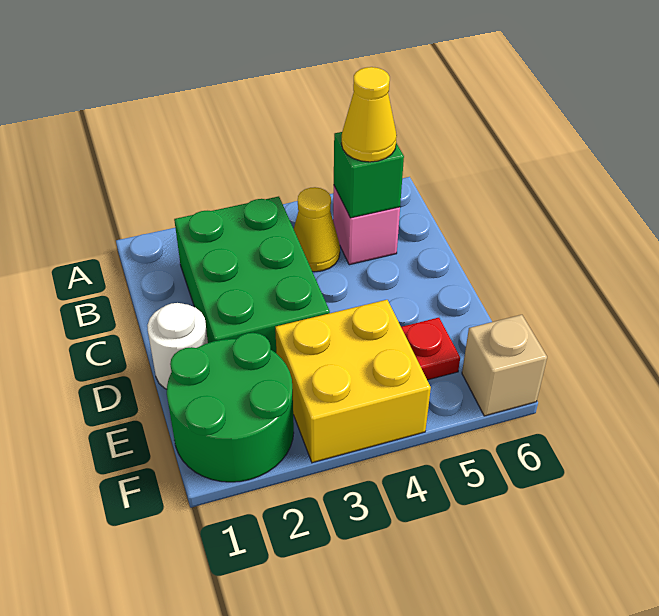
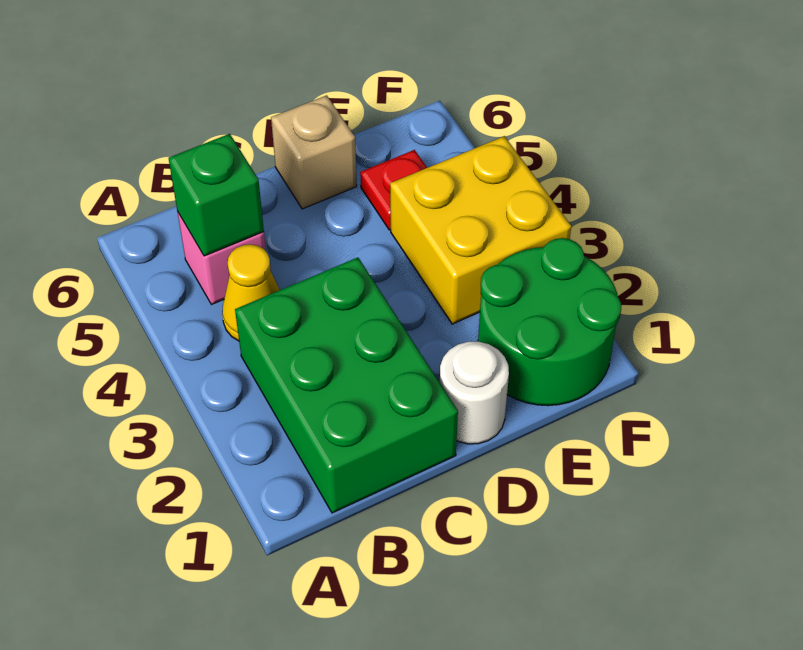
green brick B2:D3 level 1 -> green brick B1:C3 level 1
yellow cone B5 level 3 -> none
tan brick F6 level 1 -> tan brick D6 level 1

